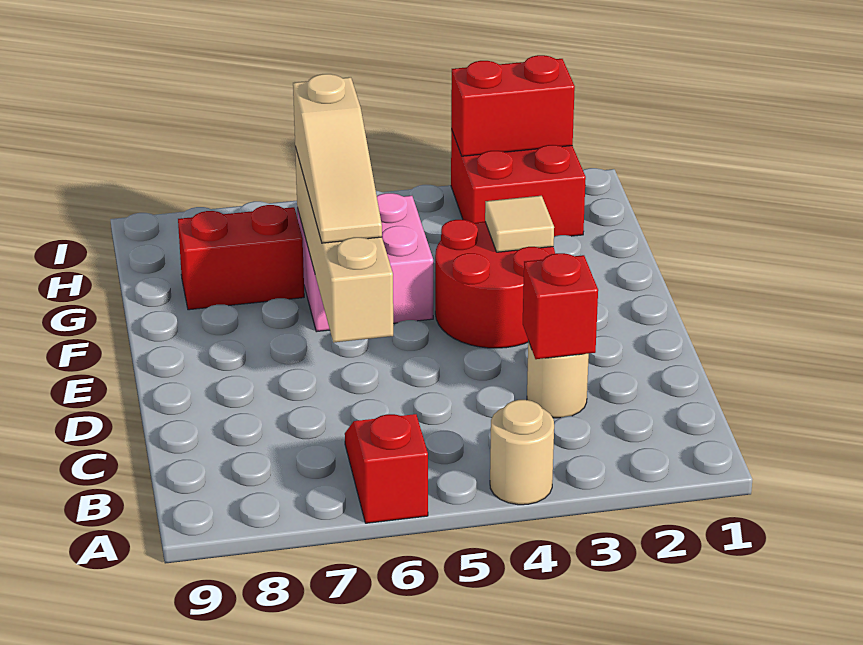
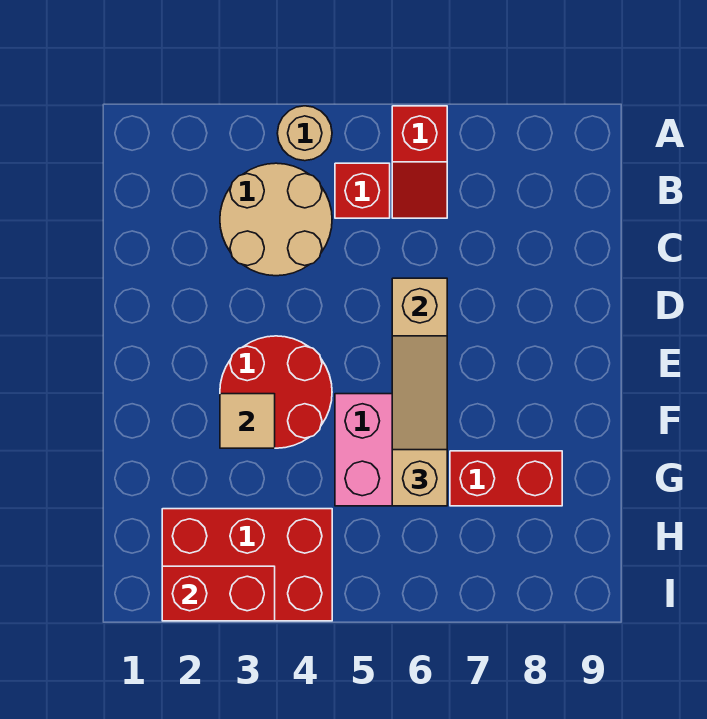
tan round brick C3 level 1 -> tan round brick B3:C4 level 1
red brick C3 level 2 -> red brick B5 level 1
red brick H2:I3 level 1 -> red brick H2:I4 level 1

